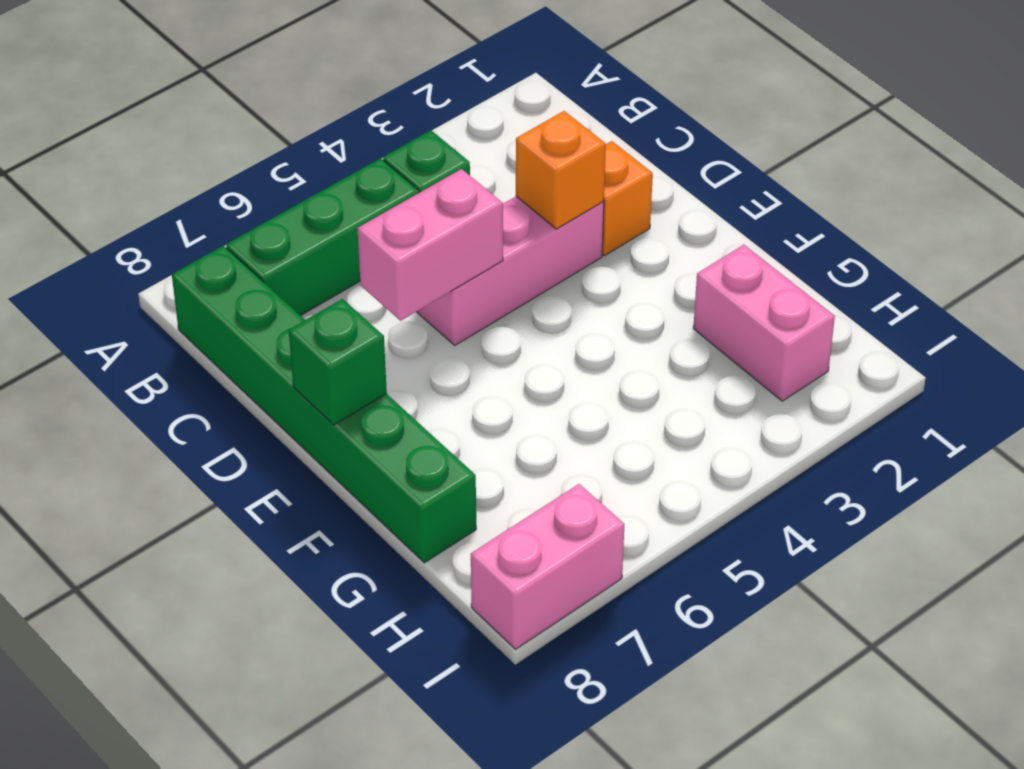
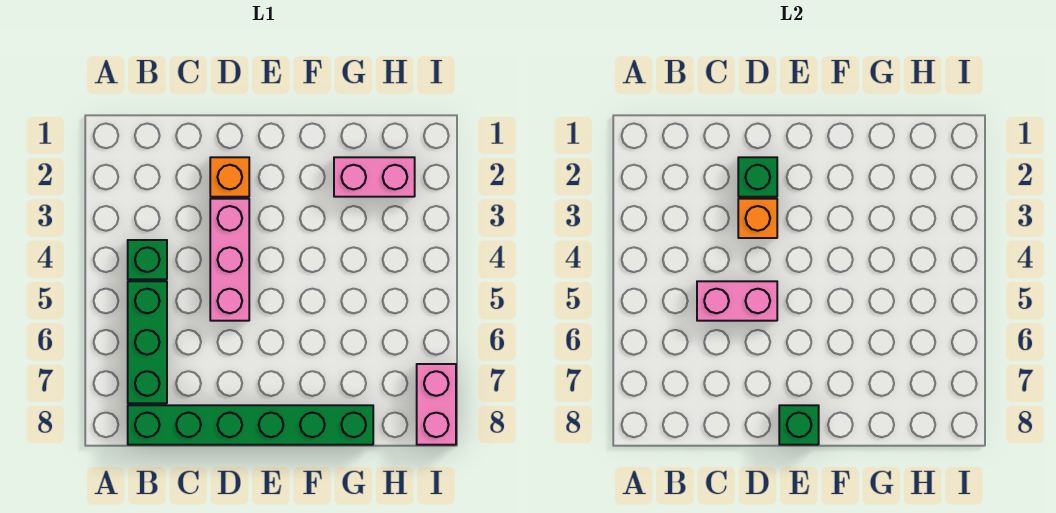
none -> green brick D2 level 2
pink brick D5:D6 level 2 -> pink brick C5:D5 level 2

